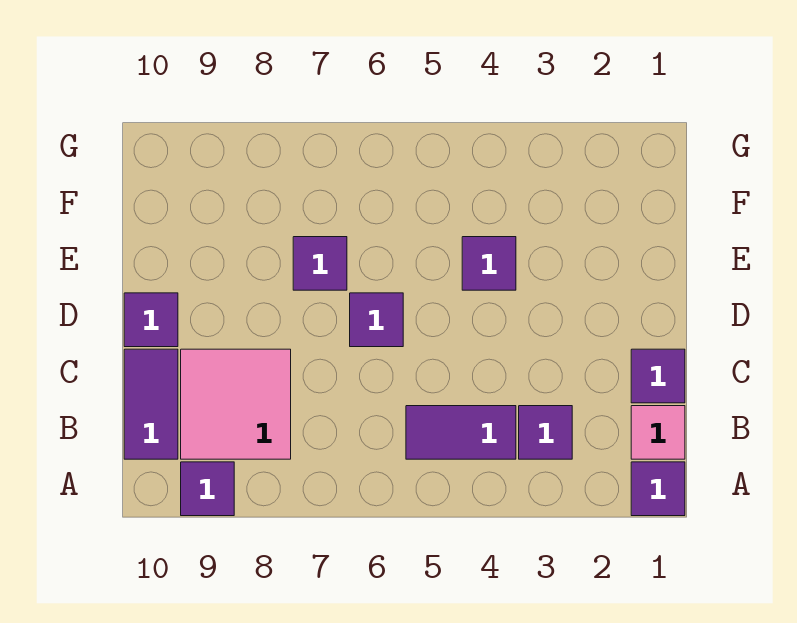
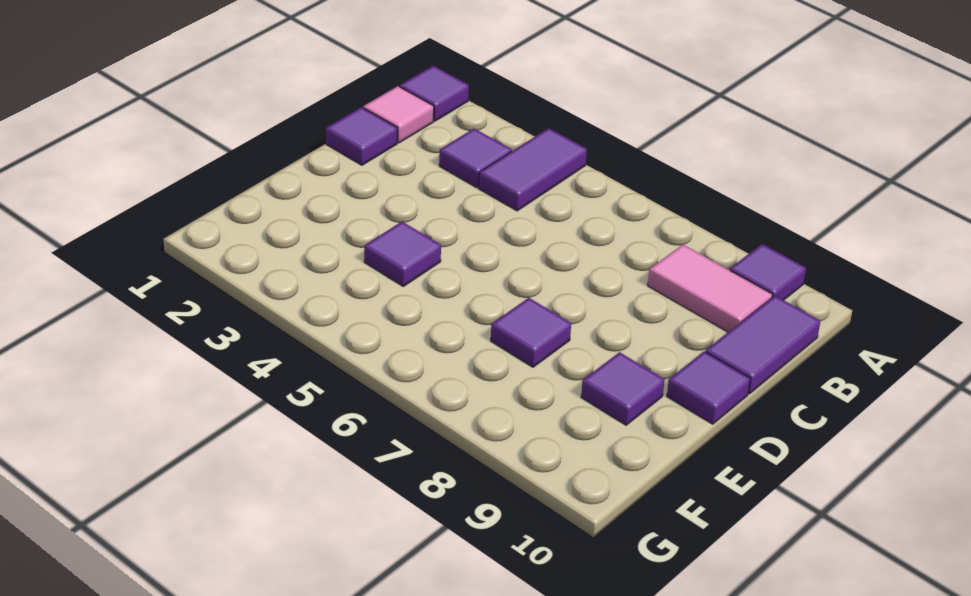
purple tile B4:B5 level 1 -> purple tile A4:B4 level 1
pink tile B8:C9 level 1 -> pink tile B8:B9 level 1
purple tile D6 level 1 -> purple tile E9 level 1

